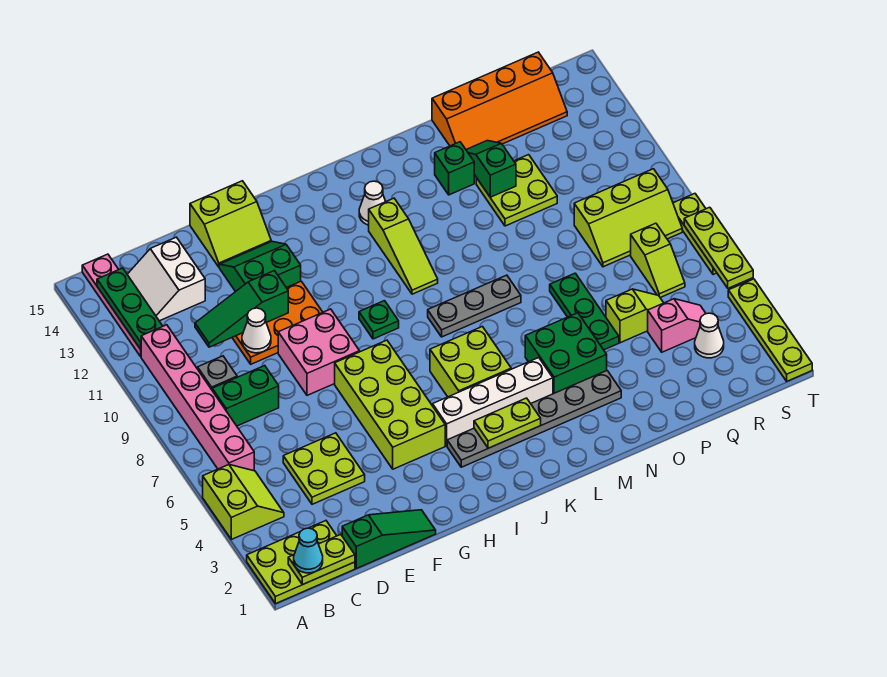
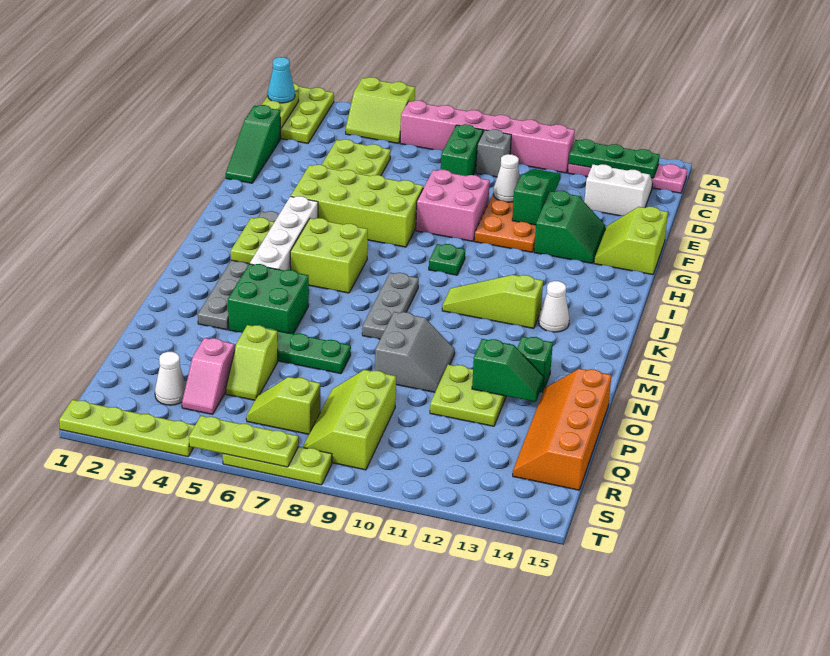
none -> grey slope N9:O10 level 1 top 9

